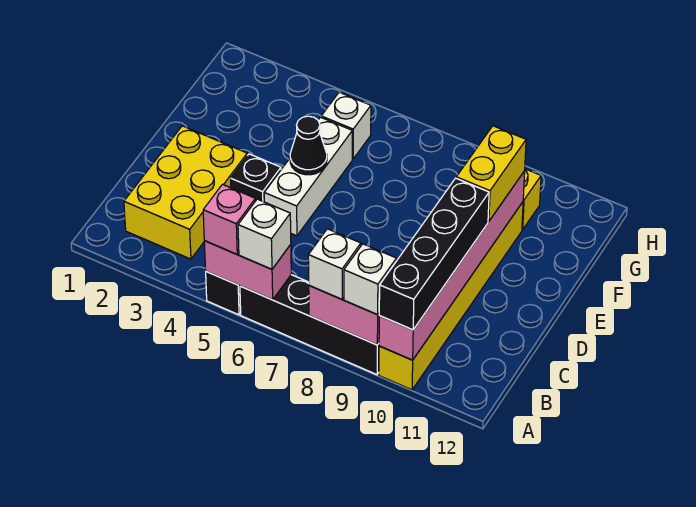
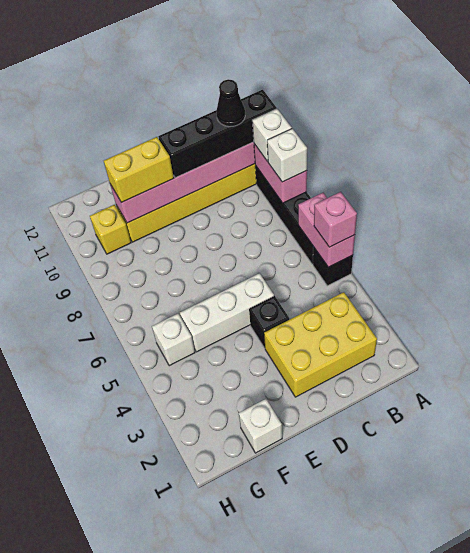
white brick A6 level 3 -> white brick F1 level 1
black cone E5 level 2 -> black cone B10 level 4

